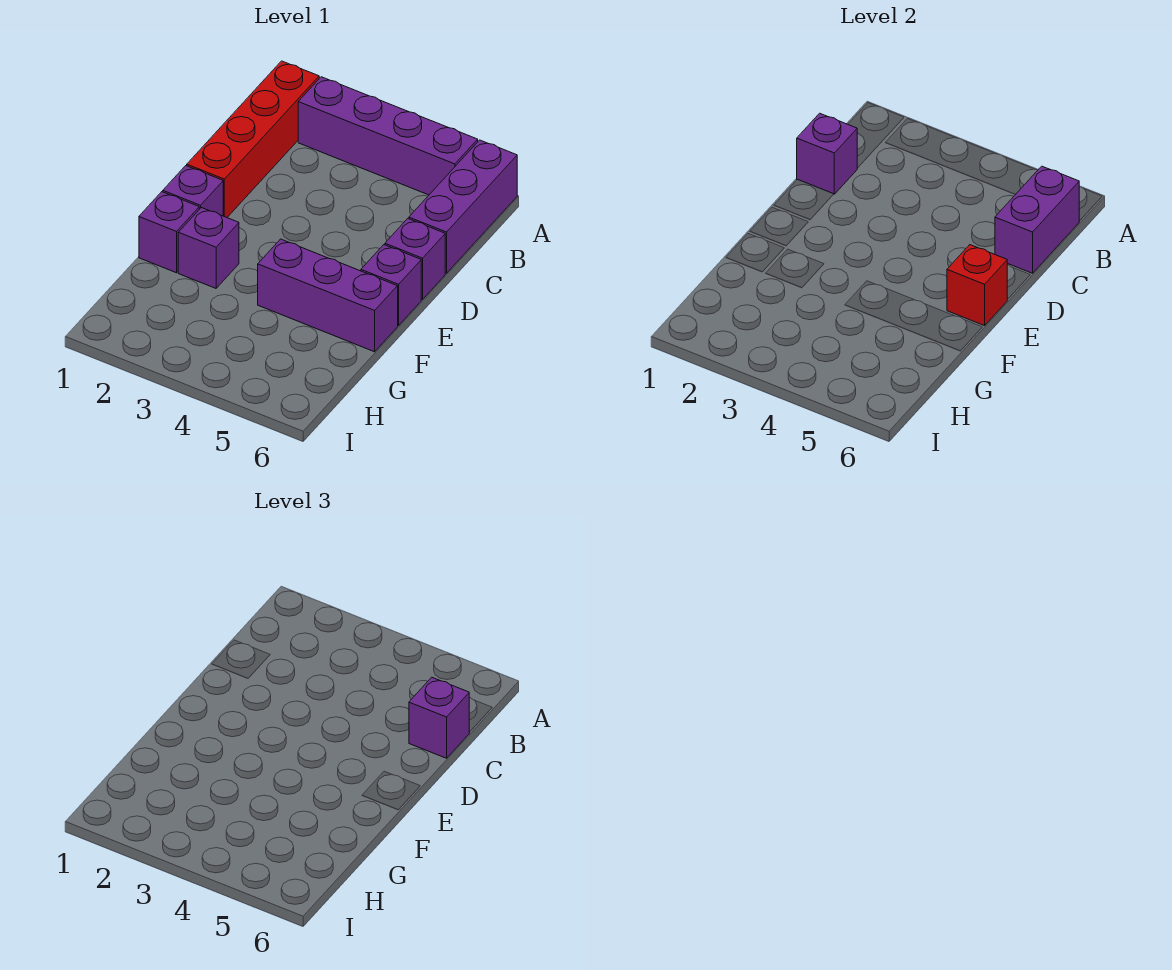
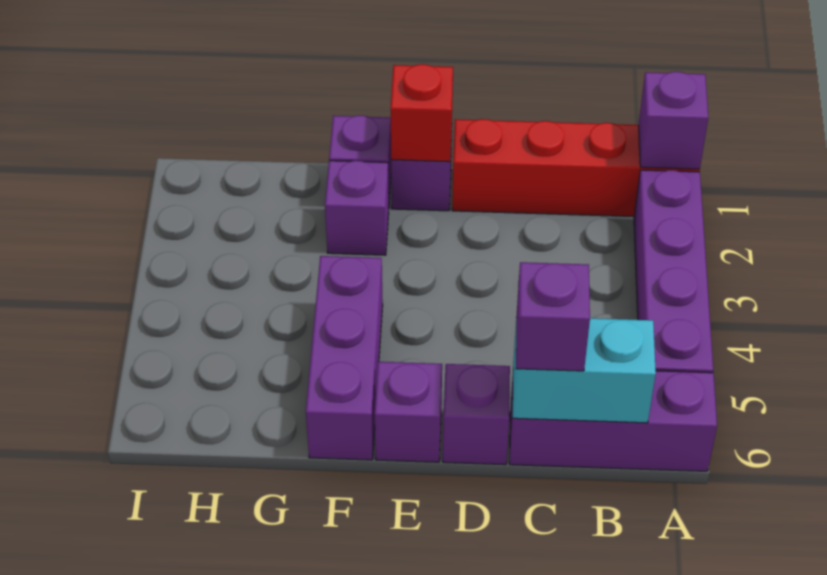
purple brick B6:C6 level 2 -> cyan brick B6:C6 level 2
purple brick C1 level 2 -> purple brick A1 level 2
red brick E6 level 2 -> red brick E1 level 2

